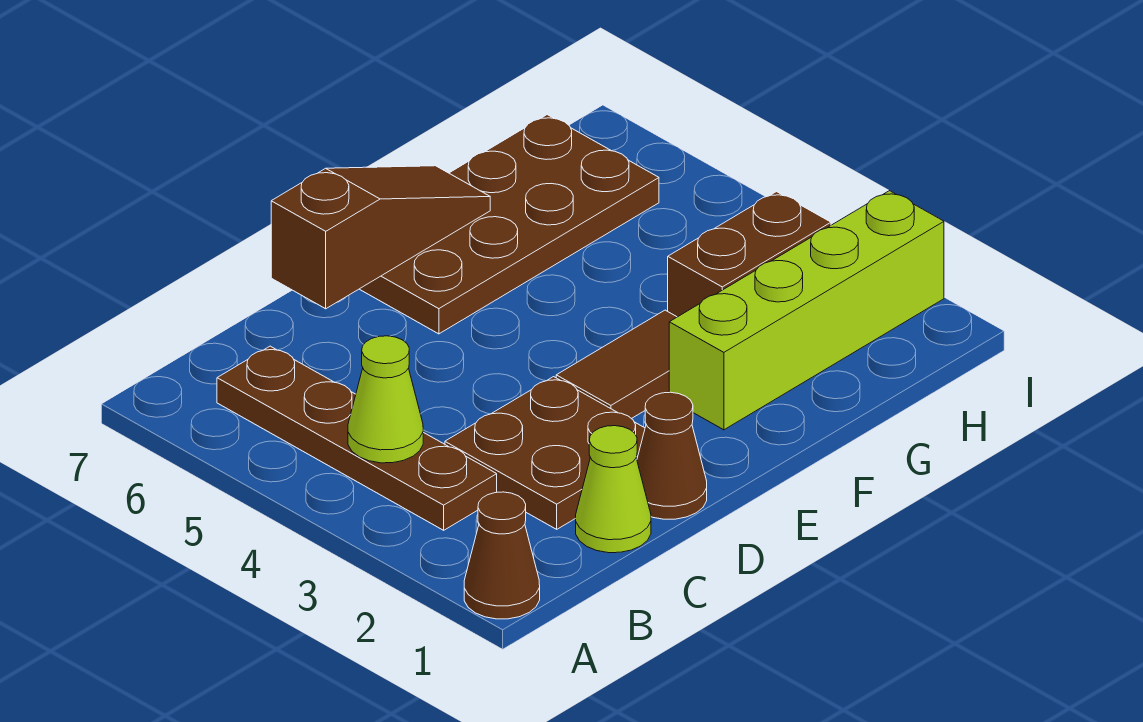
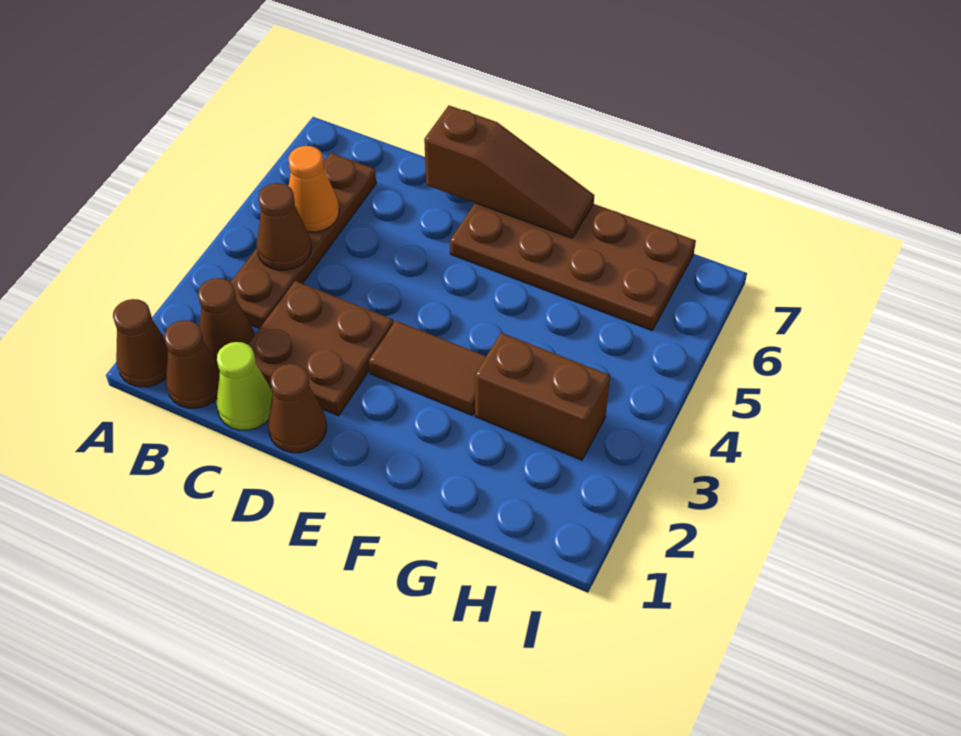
none -> brown cone B1 level 1
none -> brown cone B2 level 1
lime cone B4 level 2 -> brown cone B4 level 2
none -> orange cone B5 level 2
lime brick F2:I2 level 1 -> none

